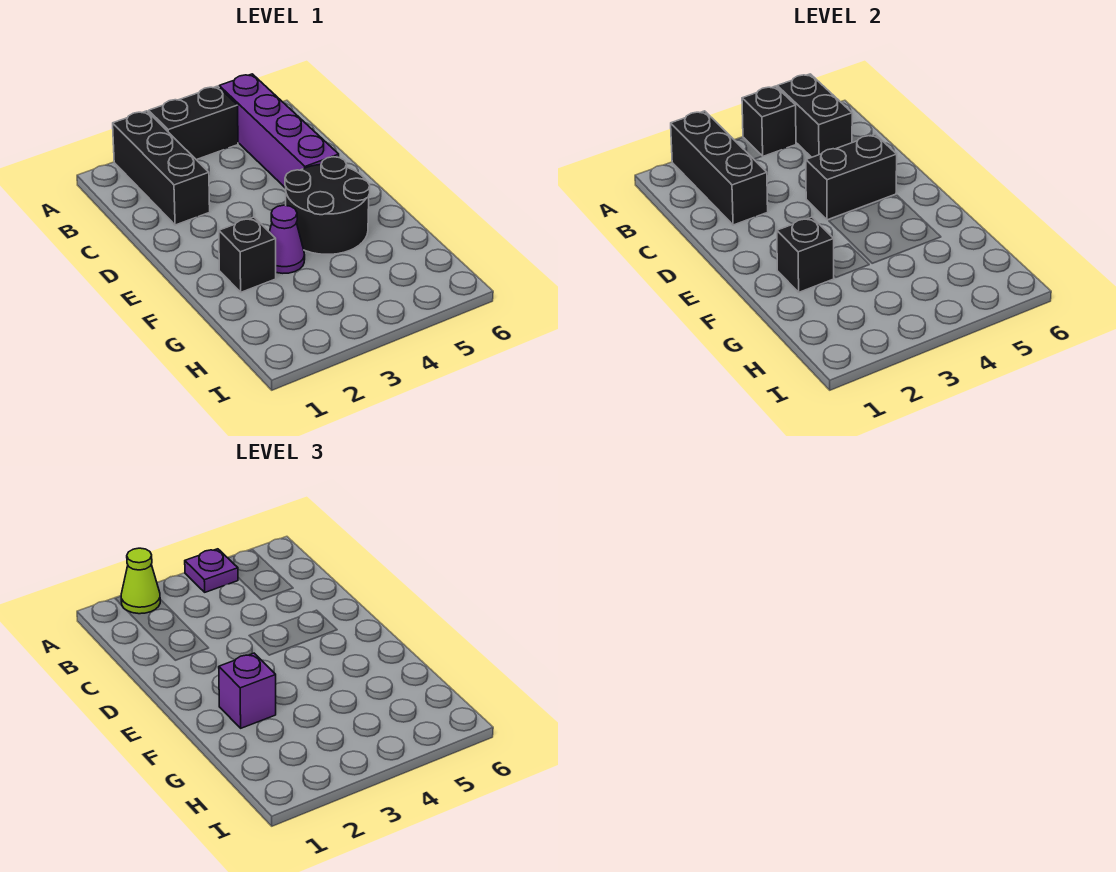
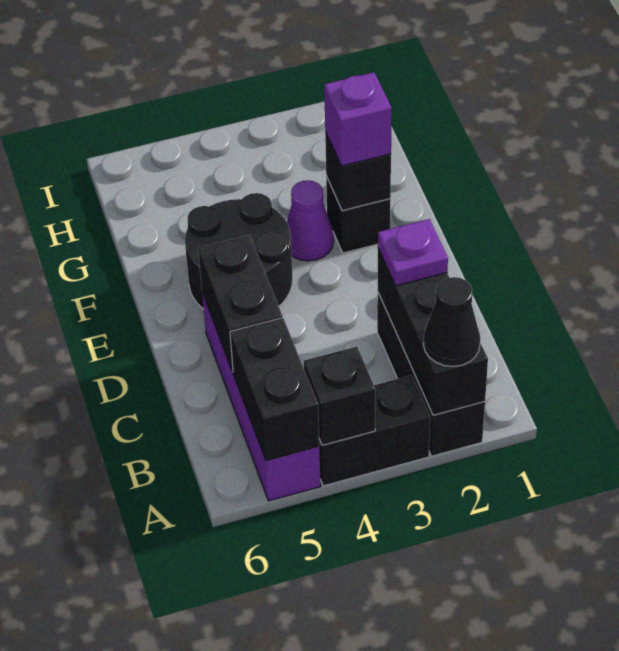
lime cone A2 level 3 -> black cone A2 level 3
purple plate A4 level 3 -> purple plate C2 level 3
black brick D4:D5 level 2 -> black brick C5:D5 level 2

